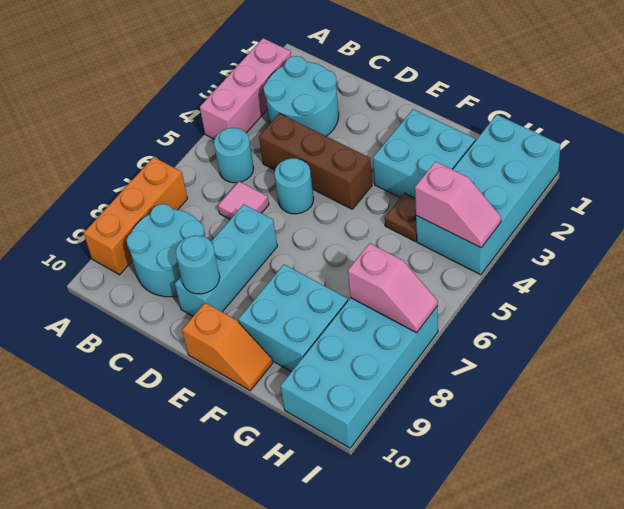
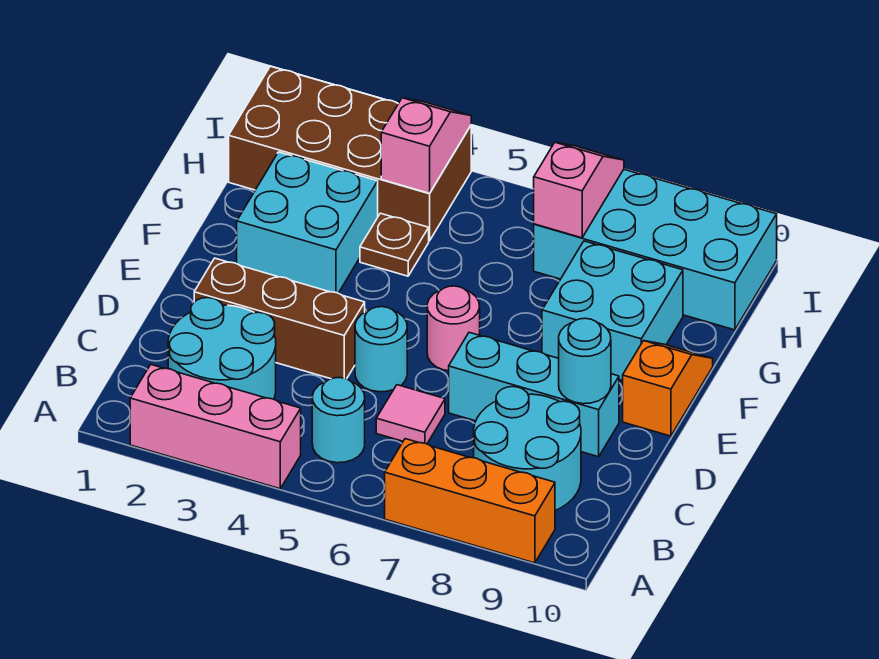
brown brick C4:E4 level 1 -> brown brick D2:D4 level 1
none -> pink round brick E6 level 1
cyan brick H1:I4 level 1 -> brown brick H1:I4 level 1

